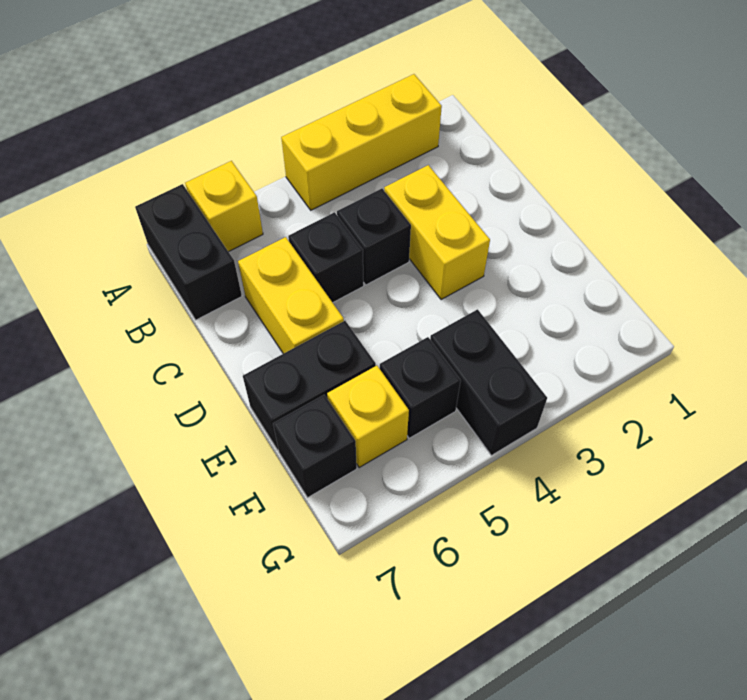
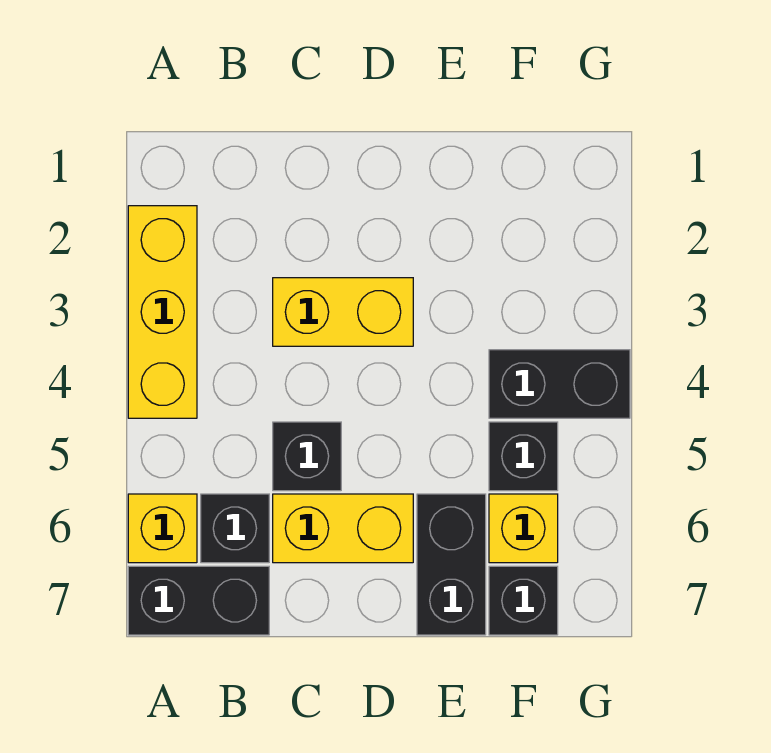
black brick C4 level 1 -> black brick B6 level 1

